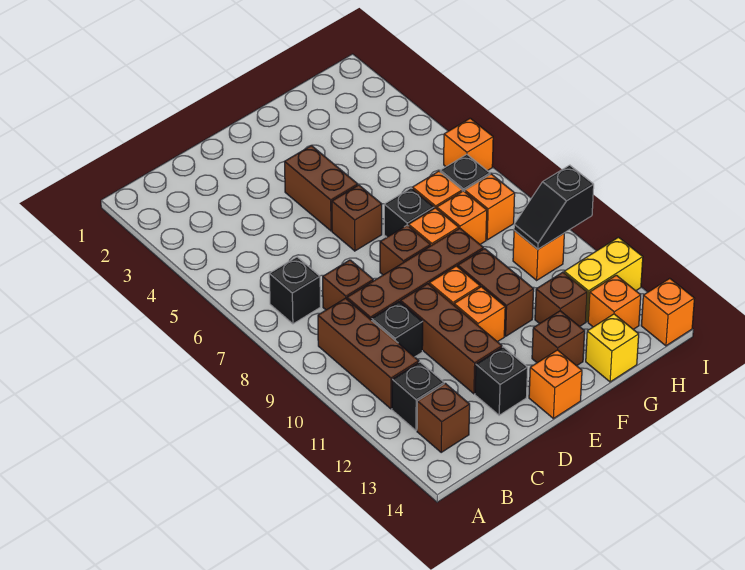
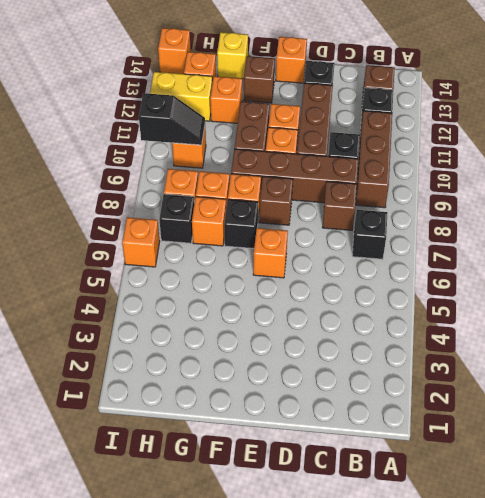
brown brick E4:E5 level 1 -> none
brown brick E6 level 1 -> orange brick E6 level 1
brown brick G12 level 1 -> orange brick G12 level 1

